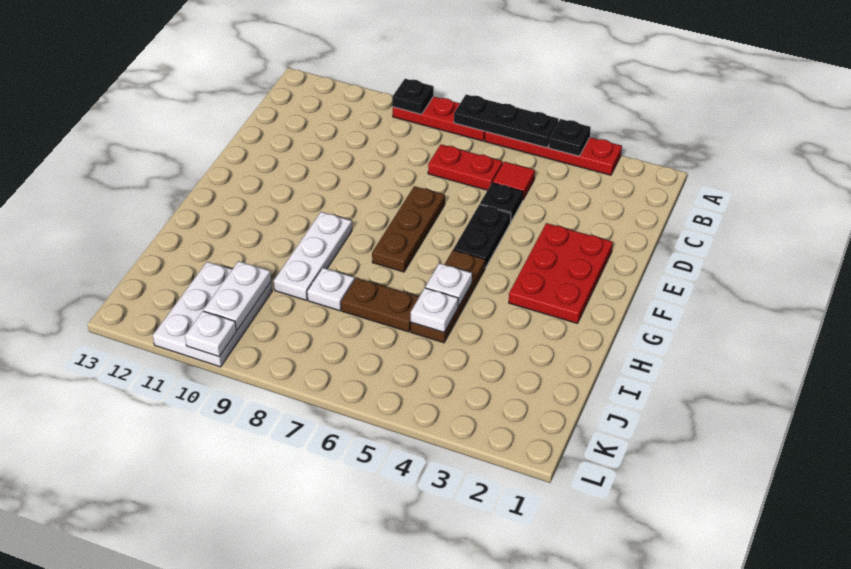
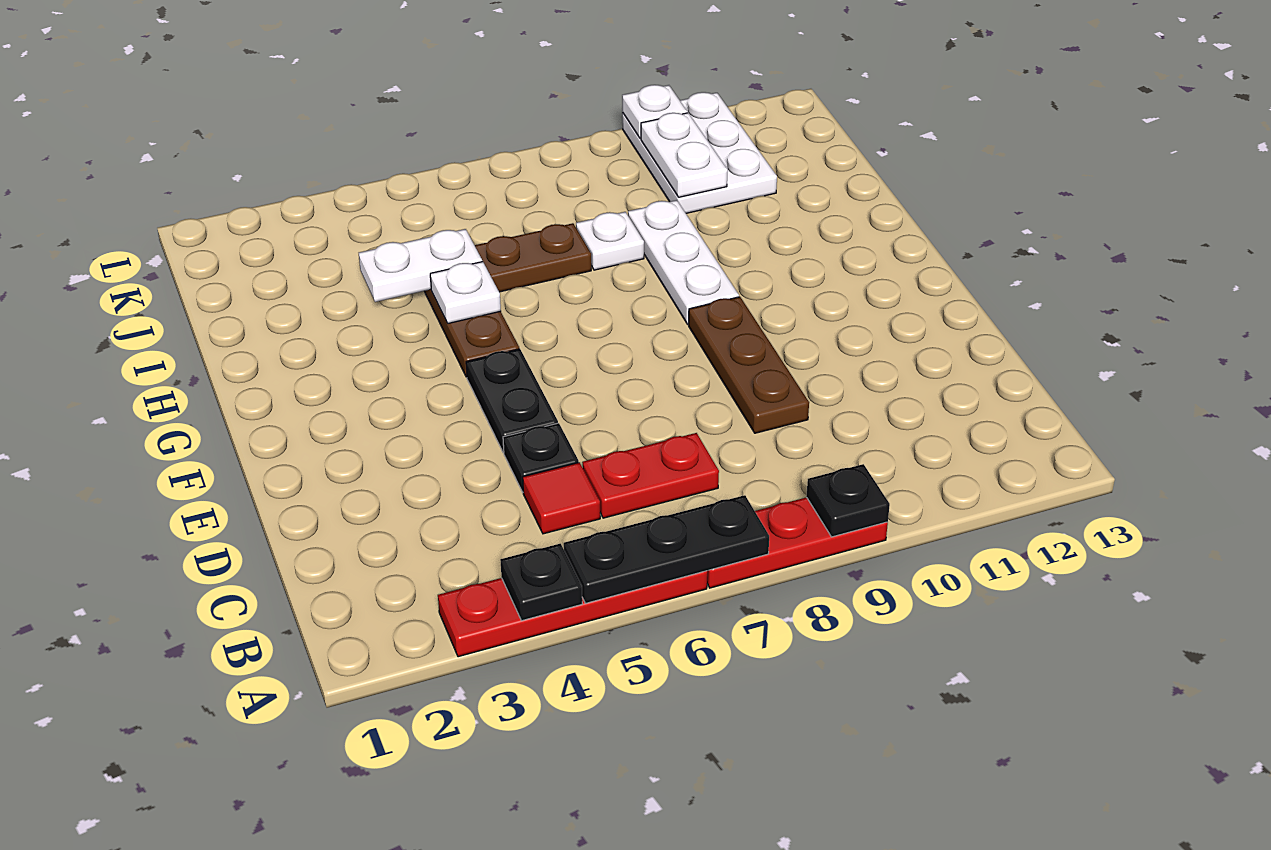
red plate E2:G3 level 1 -> none
brown plate E7:G7 level 1 -> brown plate D9:F9 level 1
white plate I5 level 2 -> white plate I4:I5 level 2

